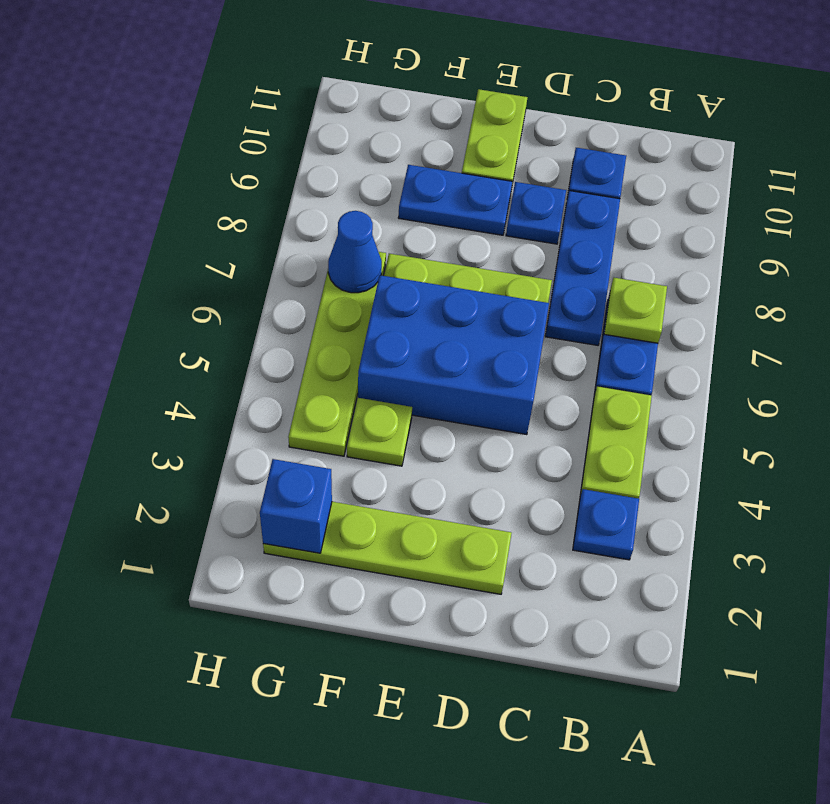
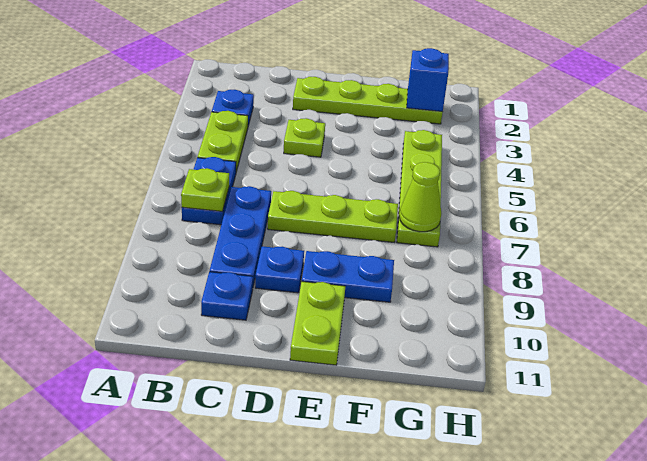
blue brick D5:F6 level 1 -> none
lime plate F4 level 1 -> lime plate D4 level 1
blue cone G7 level 2 -> lime cone G7 level 2

